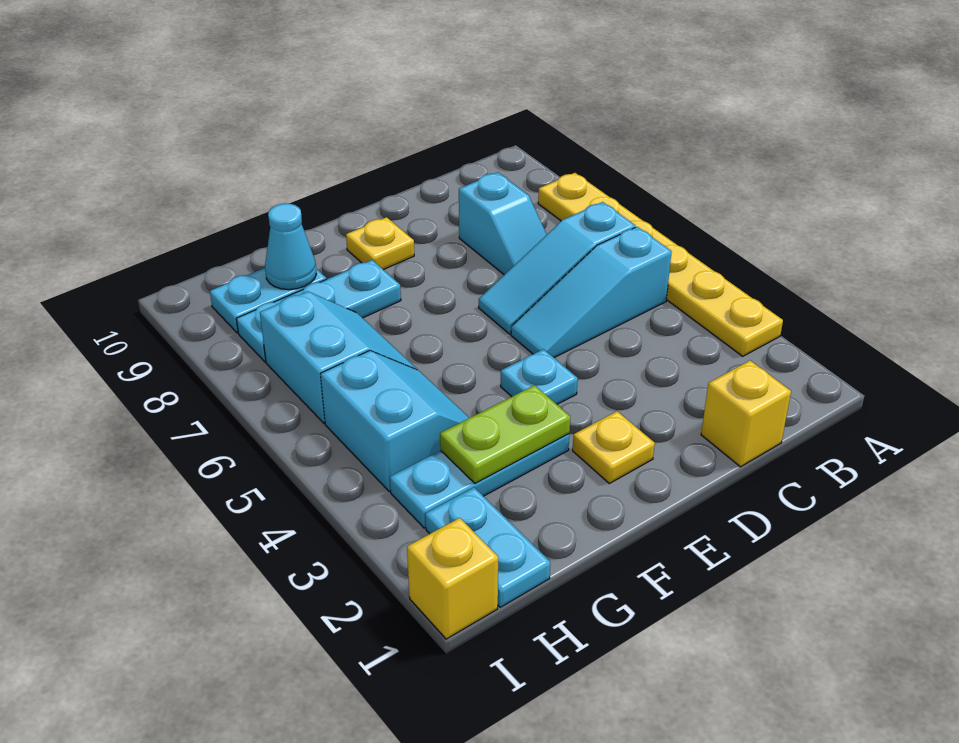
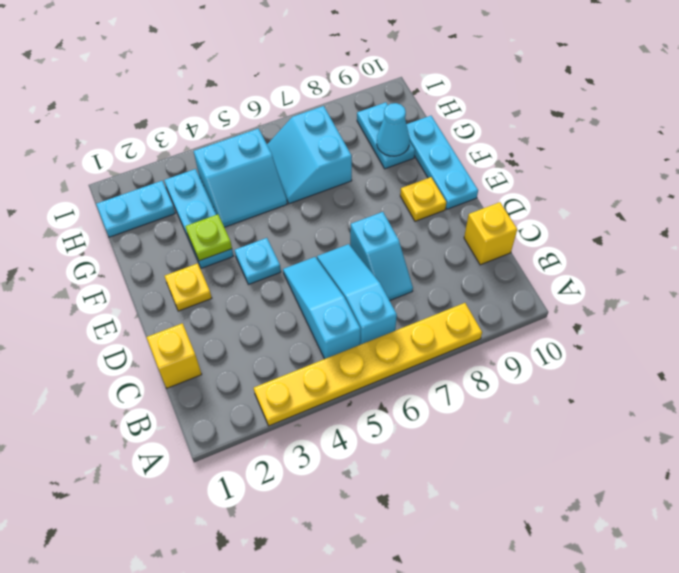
cyan slope C7:C8 level 1 top 8 -> cyan slope C7:D7 level 1 top D
lime plate F3:G3 level 2 -> lime plate F3 level 2
cyan plate F8:H8 level 1 -> cyan plate E10:G10 level 1
cyan slope G6:H7 level 1 top H -> cyan slope G6:H7 level 1 top 7
yellow brick I1 level 1 -> yellow brick C10 level 1

